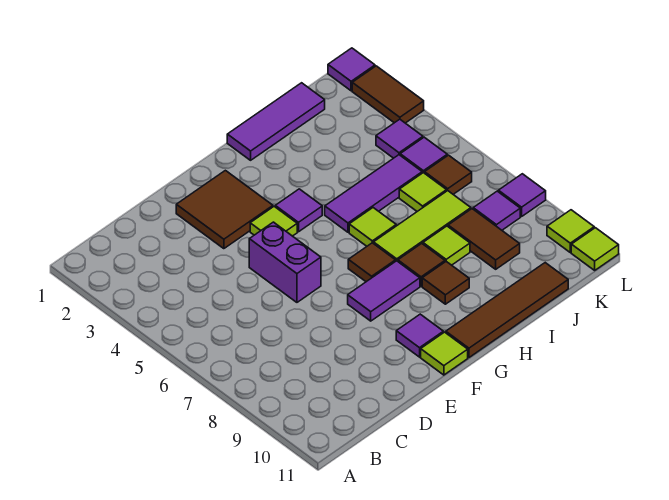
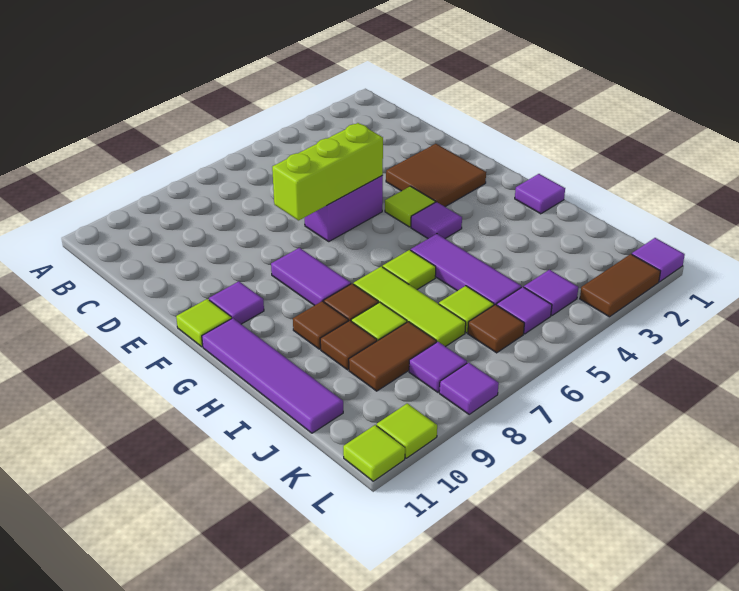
none -> lime brick E5:E7 level 2
brown tile G7 level 1 -> brown tile I9 level 1
brown tile G11:J11 level 1 -> purple tile G11:J11 level 1
purple tile H1:J1 level 1 -> purple tile H1 level 1

